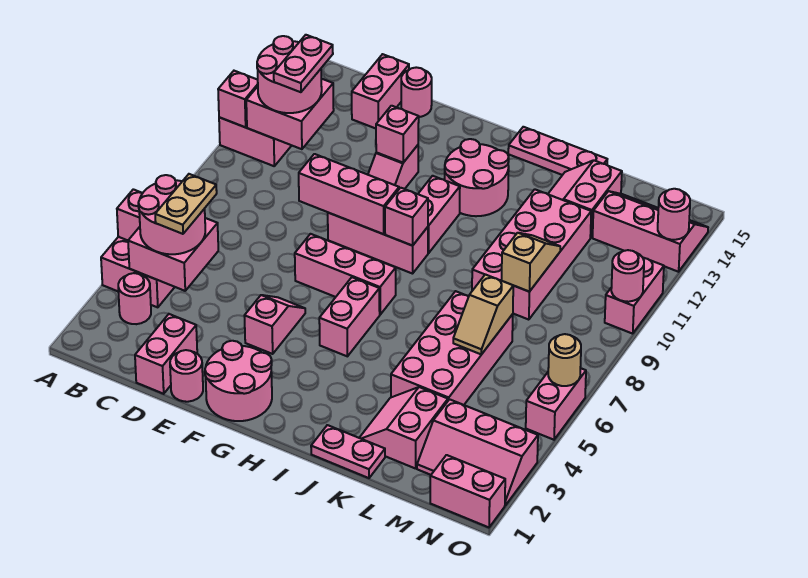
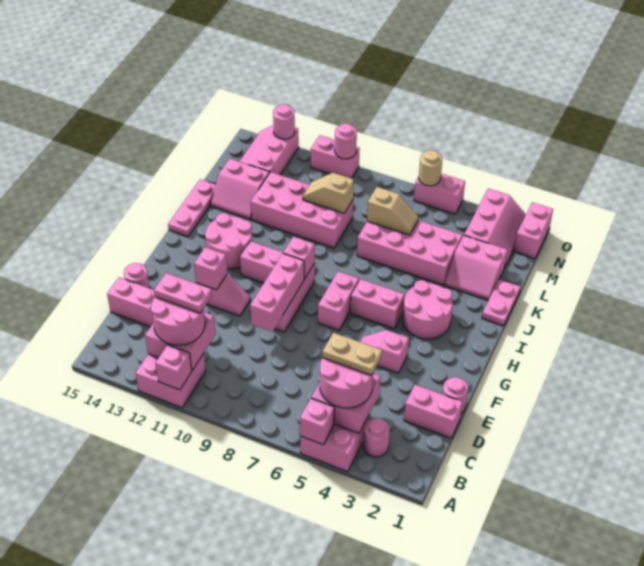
pink round brick F1:G2 level 1 -> pink round brick H3:I4 level 1
pink brick F7:H7 level 1 -> pink brick G7:H7 level 1

